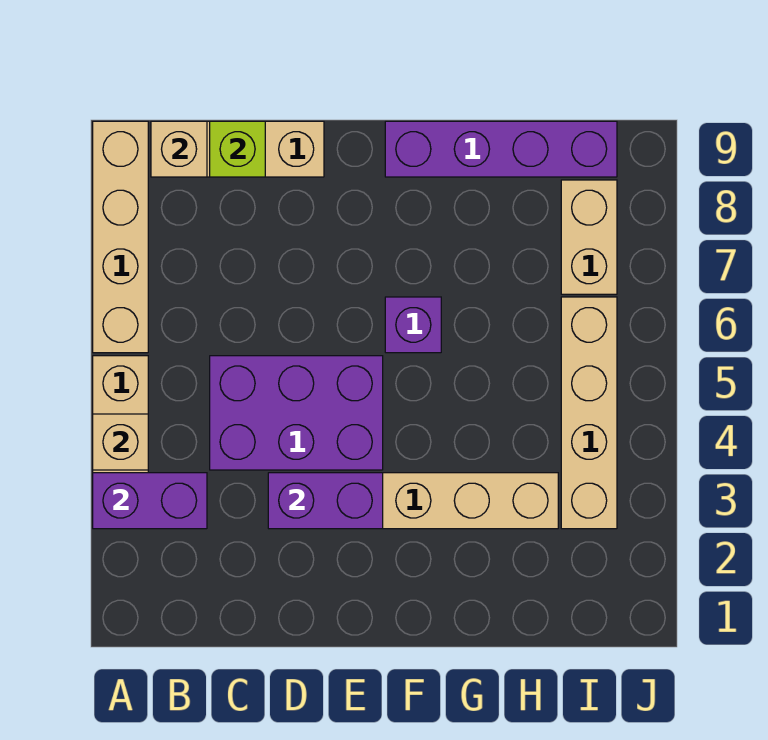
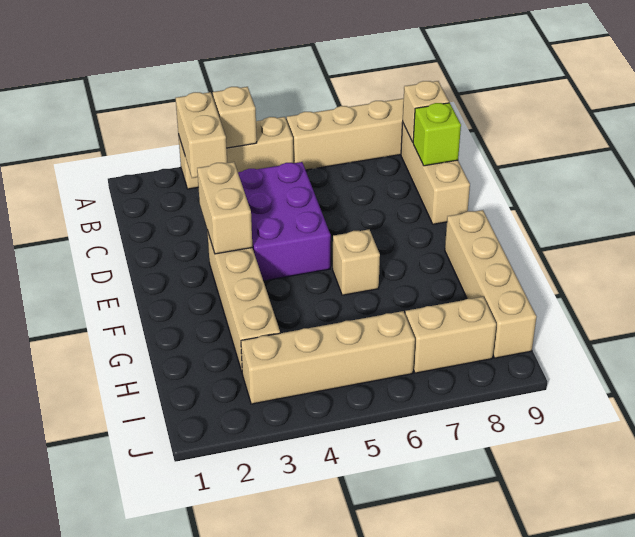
purple brick A3:B3 level 2 -> tan brick A3:B3 level 2
purple brick D3:E3 level 2 -> tan brick D3:E3 level 2
purple brick F6 level 1 -> tan brick F6 level 1
purple brick F9:I9 level 1 -> tan brick F9:I9 level 1

